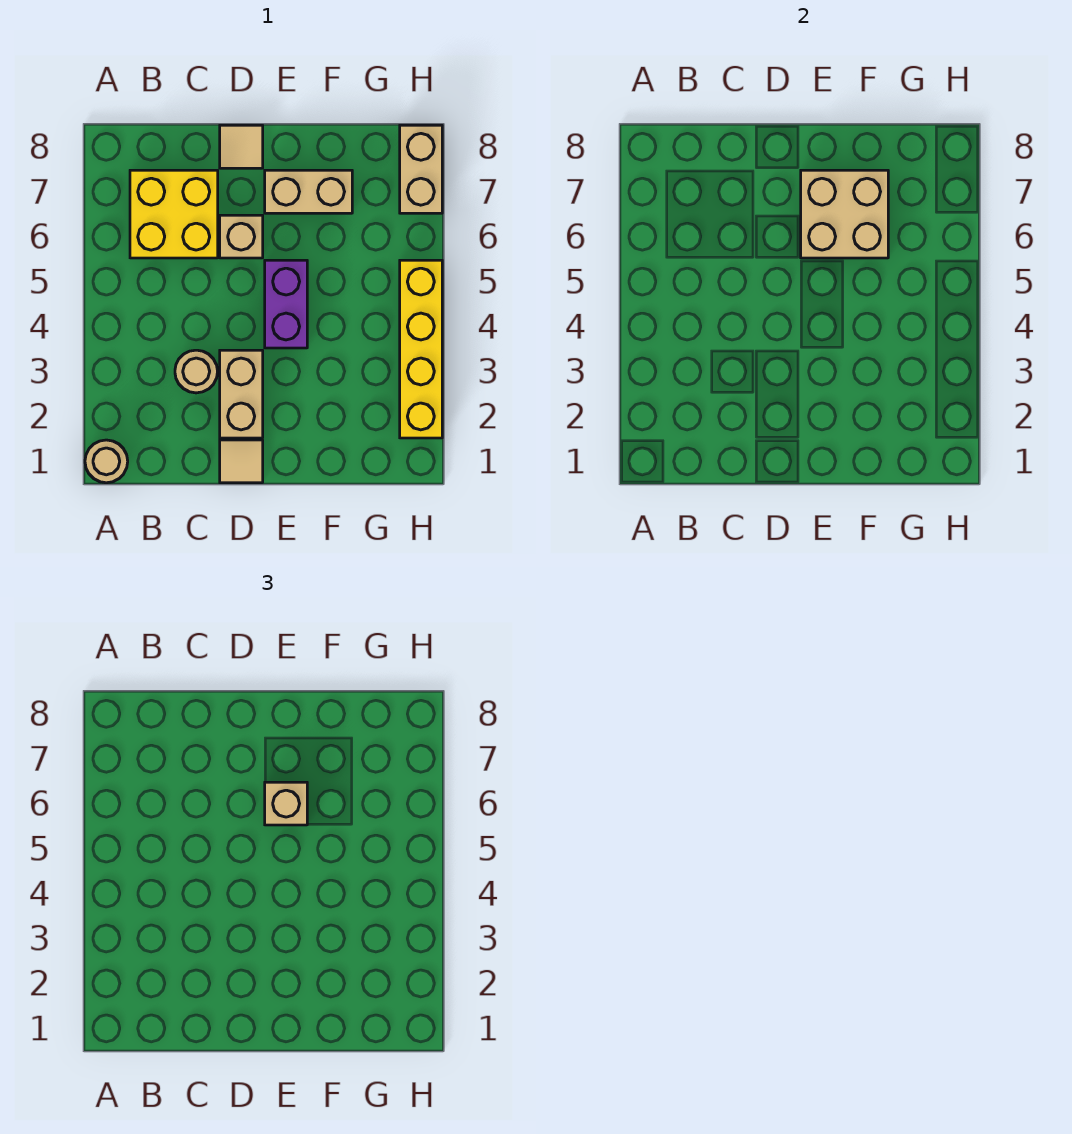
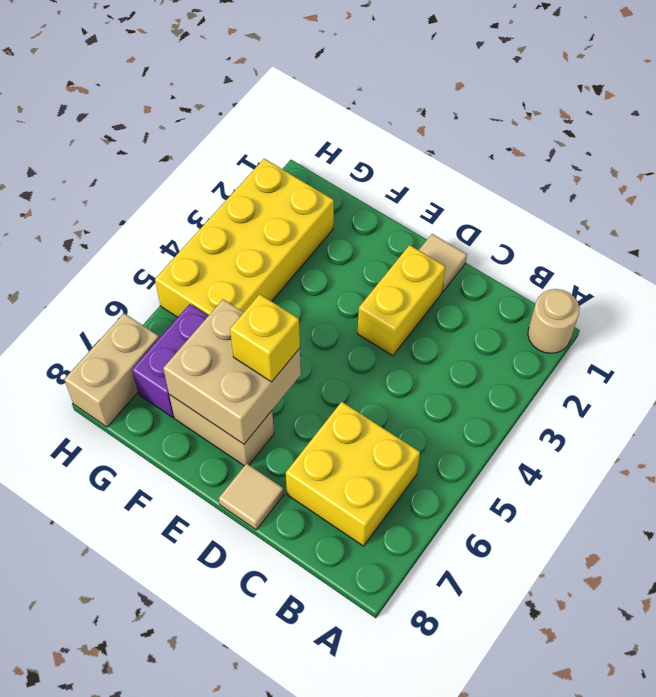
tan round brick C3 level 1 -> none
tan brick D2:D3 level 1 -> yellow brick D2:D3 level 1
tan brick D6 level 1 -> none
purple brick E4:E5 level 1 -> purple brick G6:G7 level 1
tan brick E6 level 3 -> yellow brick E6 level 3
yellow brick H2:H5 level 1 -> yellow brick G2:H5 level 1

